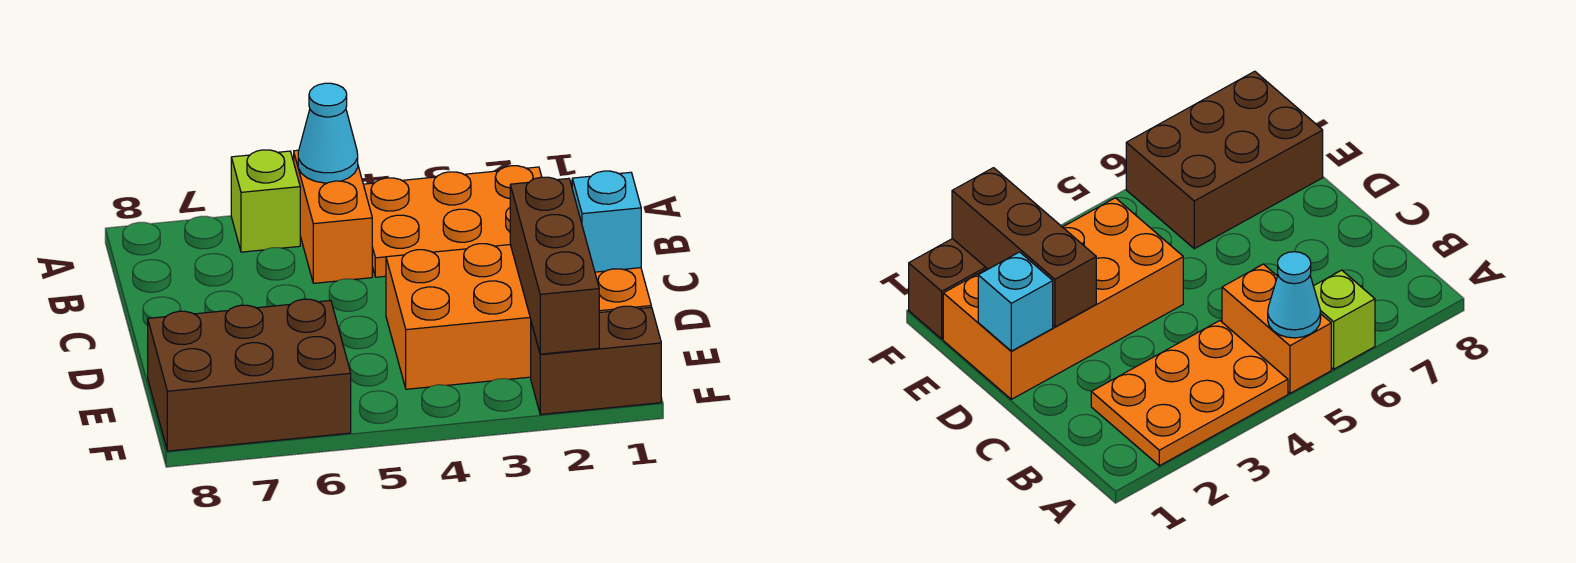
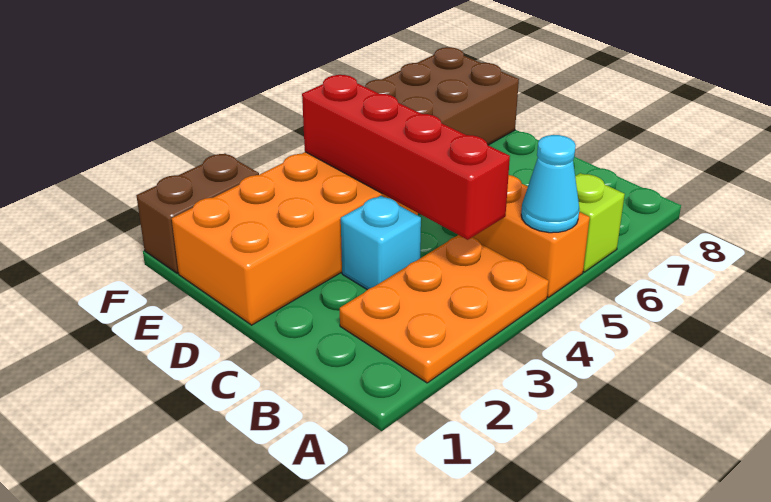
none -> red brick B4:E4 level 2
cyan brick D1 level 2 -> cyan brick C3 level 1
brown brick D2:F2 level 2 -> none

